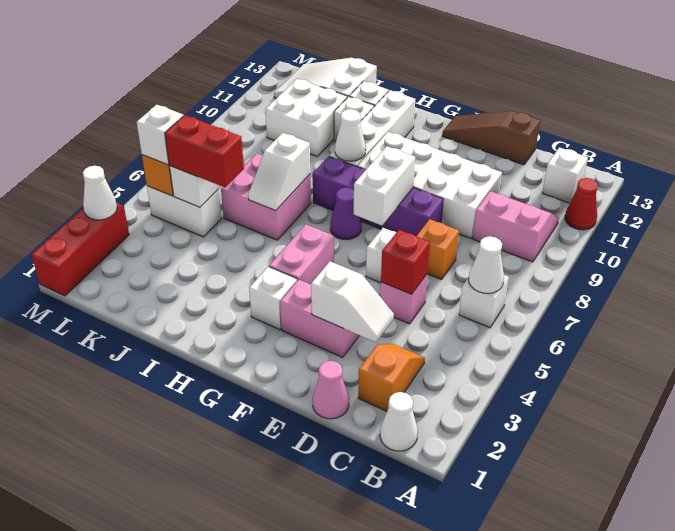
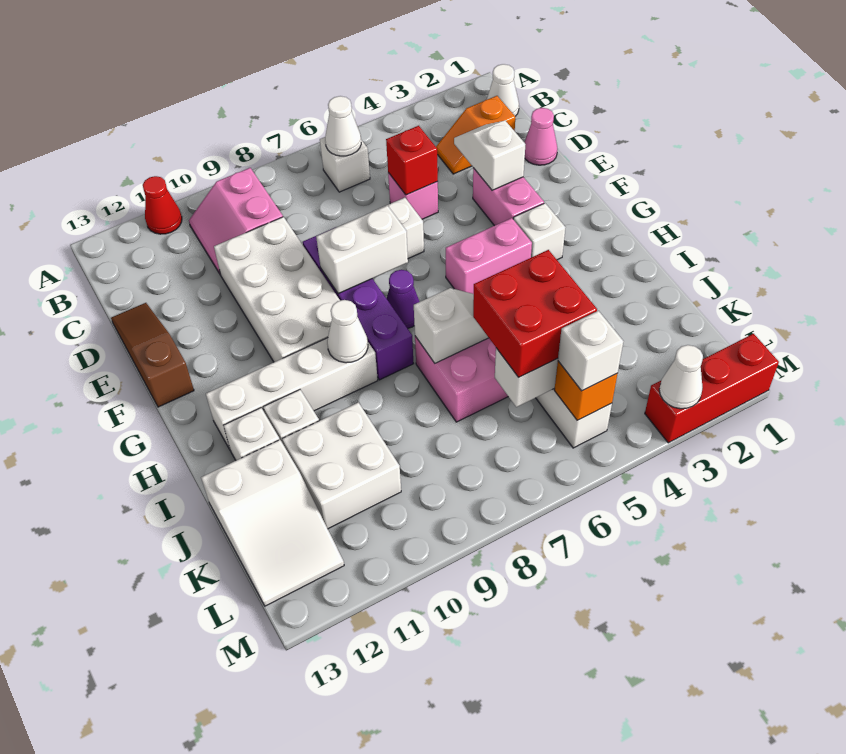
white brick B12 level 1 -> none
orange brick D7 level 1 -> none
brown slope D13:F13 level 1 top D -> brown slope D13:F13 level 1 top F
red brick J5:K5 level 3 -> red brick J5:K6 level 3

